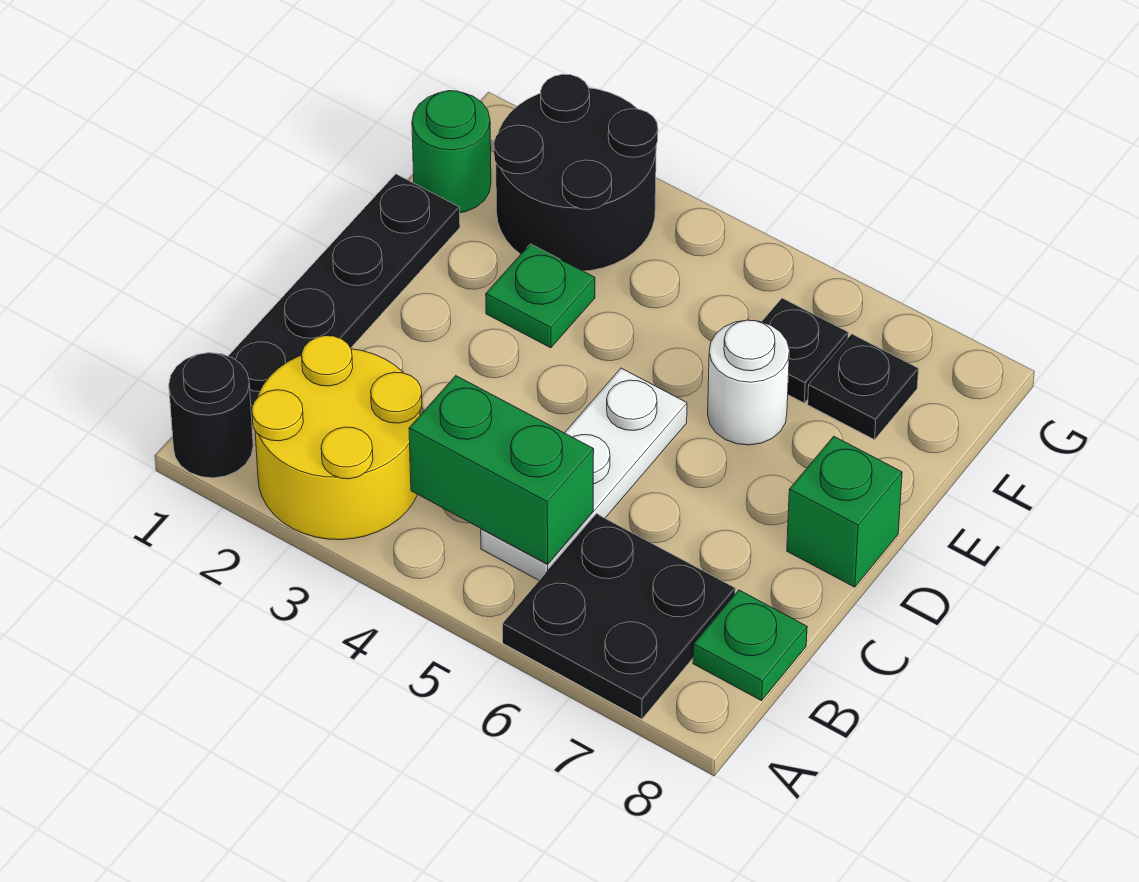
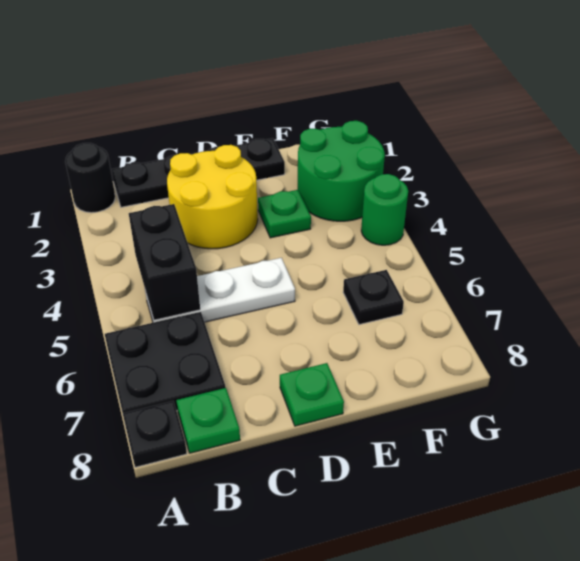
yellow round brick A2:B3 level 1 -> yellow round brick C2:D3 level 1
green brick B4:B5 level 2 -> black brick B4:B5 level 2
green brick D8 level 1 -> green plate D8 level 1
white round brick E6 level 1 -> none
green round brick F1 level 1 -> green round brick G4 level 1
black round brick F2:G3 level 1 -> green round brick F2:G3 level 1
black plate F7 level 1 -> black plate A8 level 1

